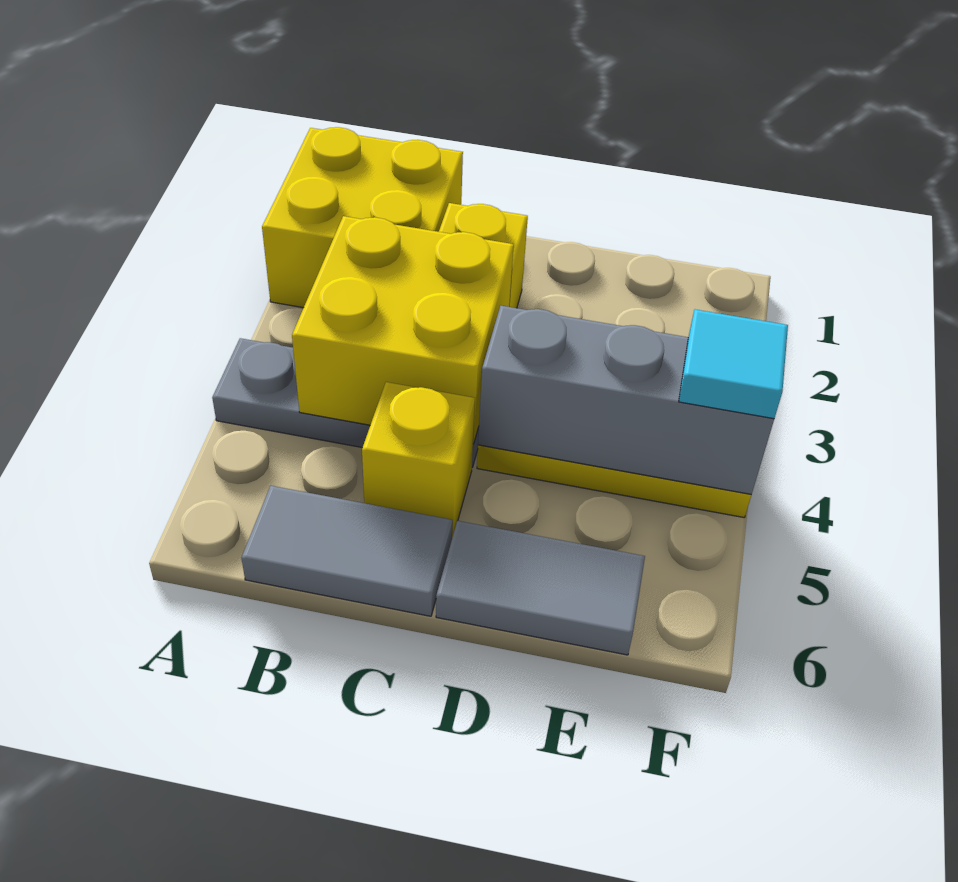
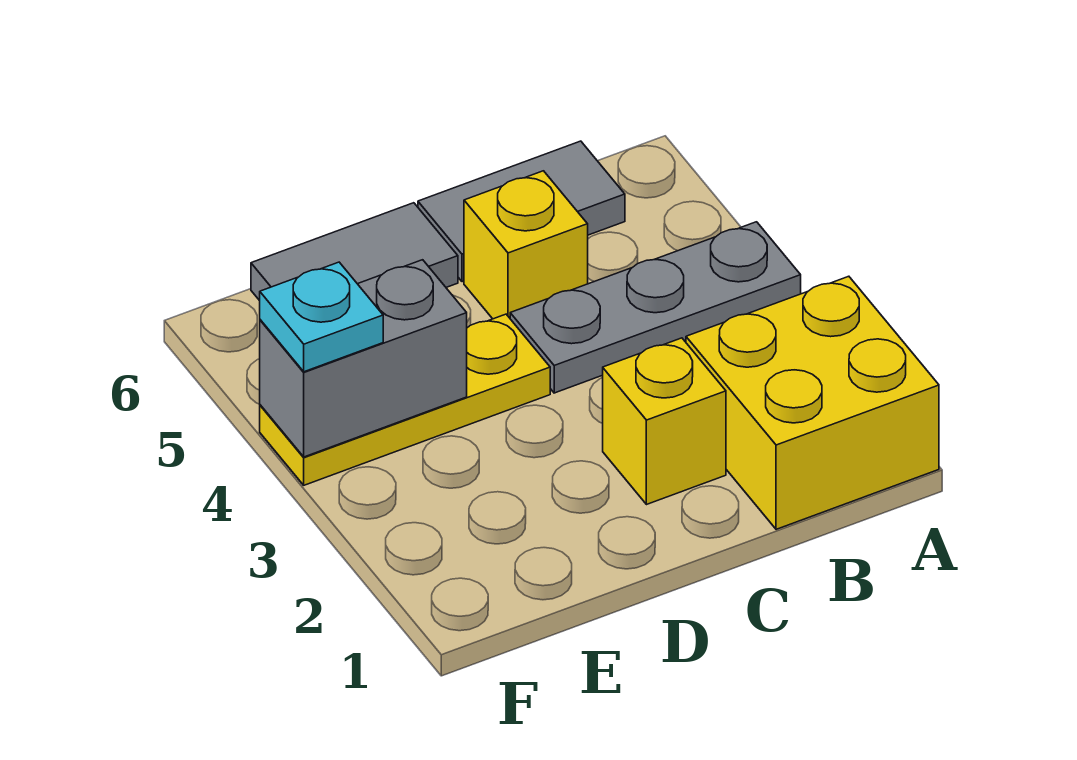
yellow brick B3:C4 level 2 -> none
grey brick D4:F4 level 2 -> grey brick E4:F4 level 2
cyan tile F4 level 3 -> cyan plate F4 level 3

